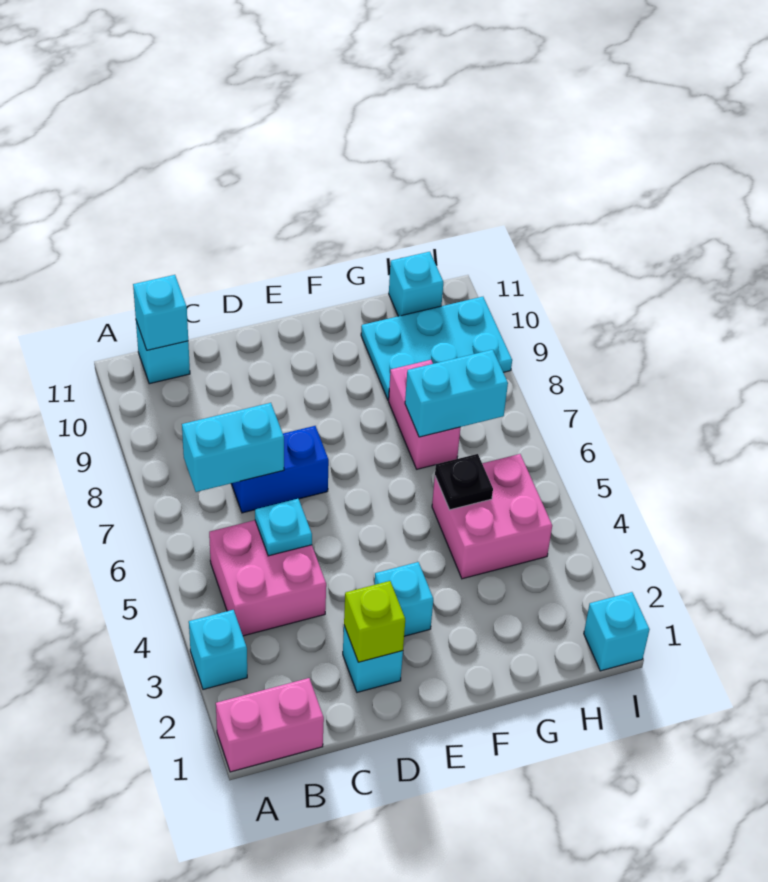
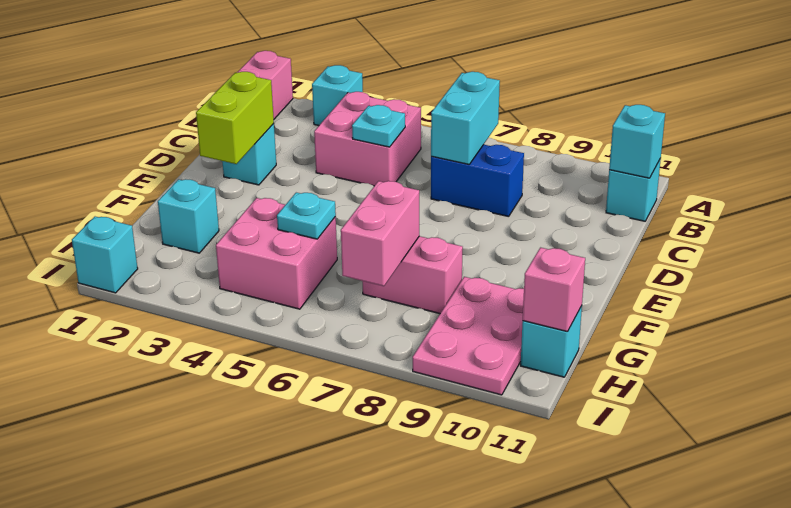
blue brick C7:D7 level 1 -> blue brick C7:C8 level 1
lime brick D2 level 2 -> lime brick D2:E2 level 2
cyan brick E3 level 1 -> cyan brick G2 level 1
black plate G5 level 2 -> cyan plate G5 level 2
cyan brick G7:H7 level 2 -> pink brick G7:H7 level 2
cyan plate G9:I10 level 1 -> pink plate G9:I10 level 1
none -> pink brick H11 level 2

